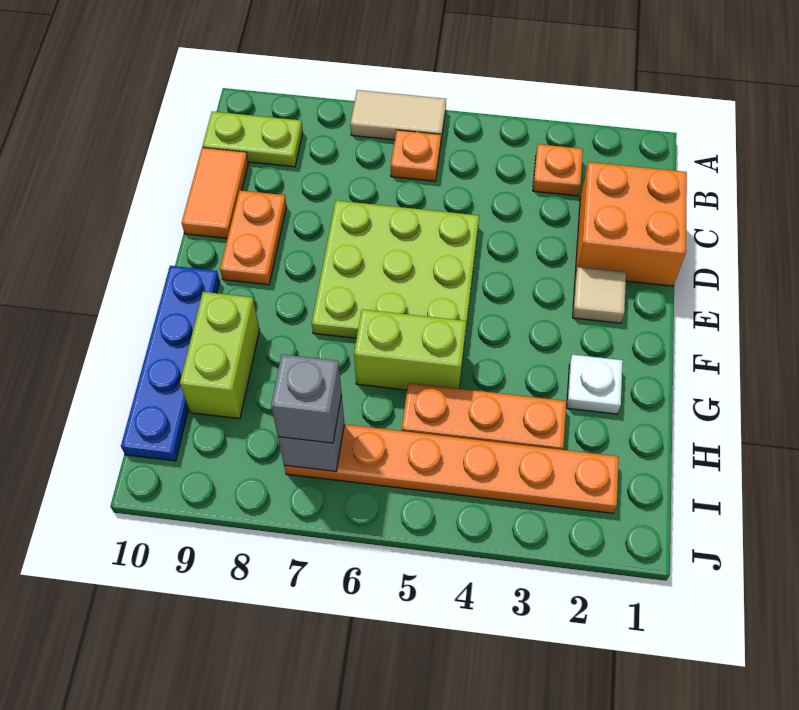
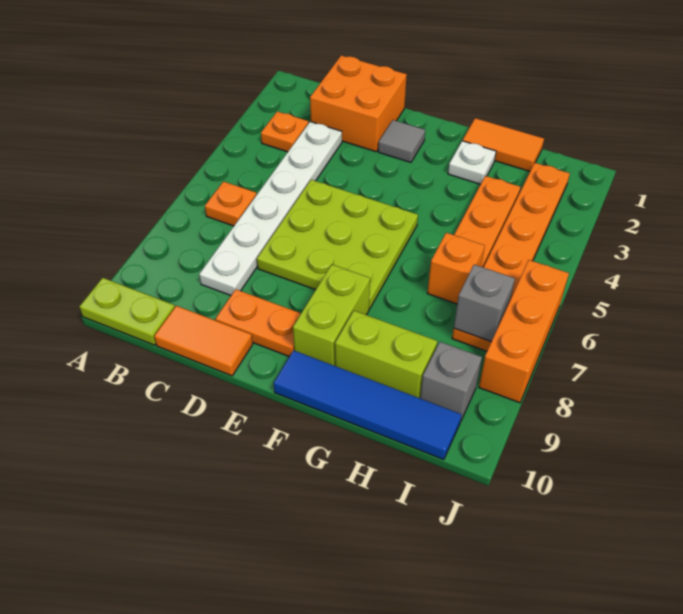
tan tile A6:A7 level 1 -> none
lime plate B9:B10 level 1 -> lime plate A10:B10 level 1
none -> white plate C3:C8 level 1
tan tile E2 level 1 -> grey tile E2 level 1
blue plate F10:I10 level 1 -> blue tile F10:I10 level 1
none -> orange tile G1:H1 level 1
lime brick G5:G6 level 1 -> lime brick F8:F9 level 1
none -> orange brick H6 level 1
grey brick I7 level 3 -> grey brick I9 level 1
none -> orange brick J6:J8 level 1

